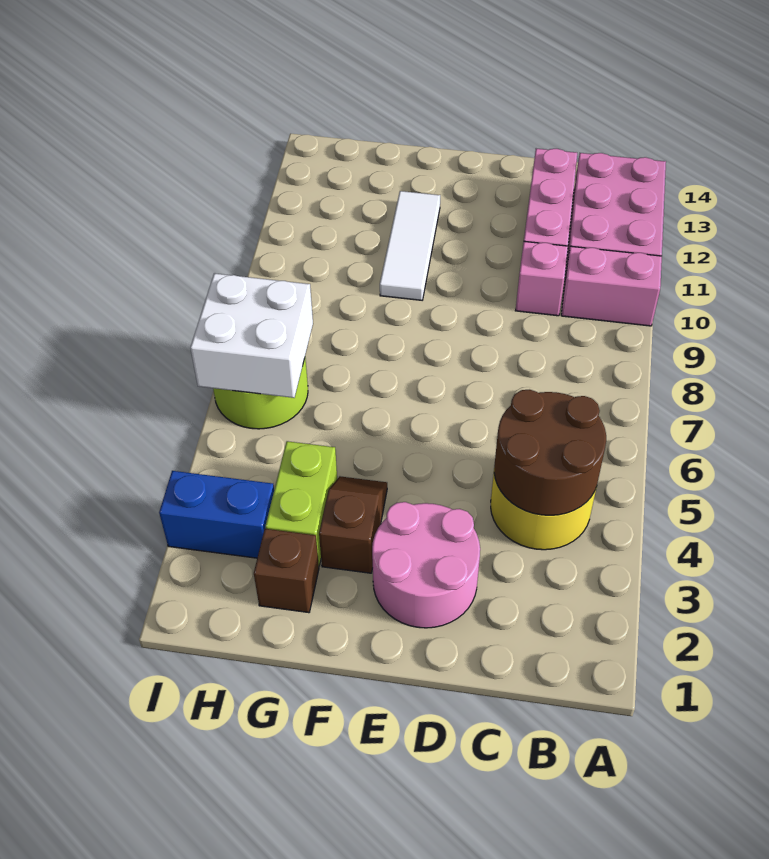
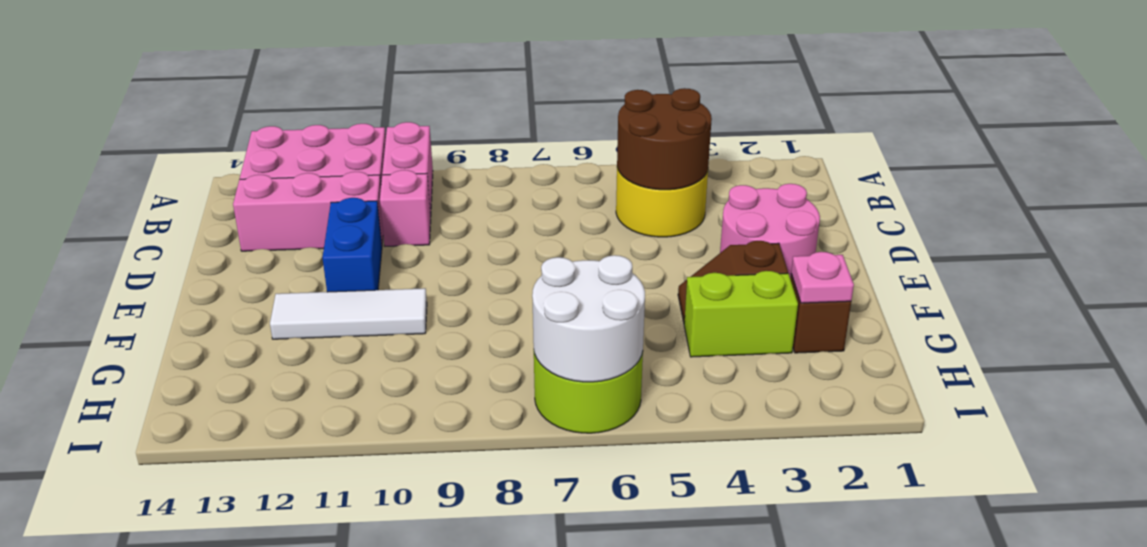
none -> pink plate G2 level 2
blue brick H3:I3 level 1 -> blue brick D11:E11 level 1
white brick H6:I7 level 2 -> white round brick H6:I7 level 2

